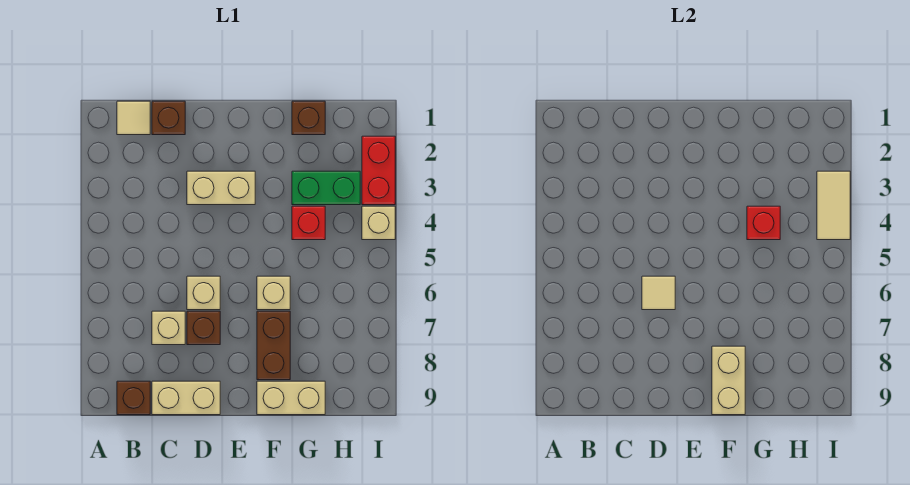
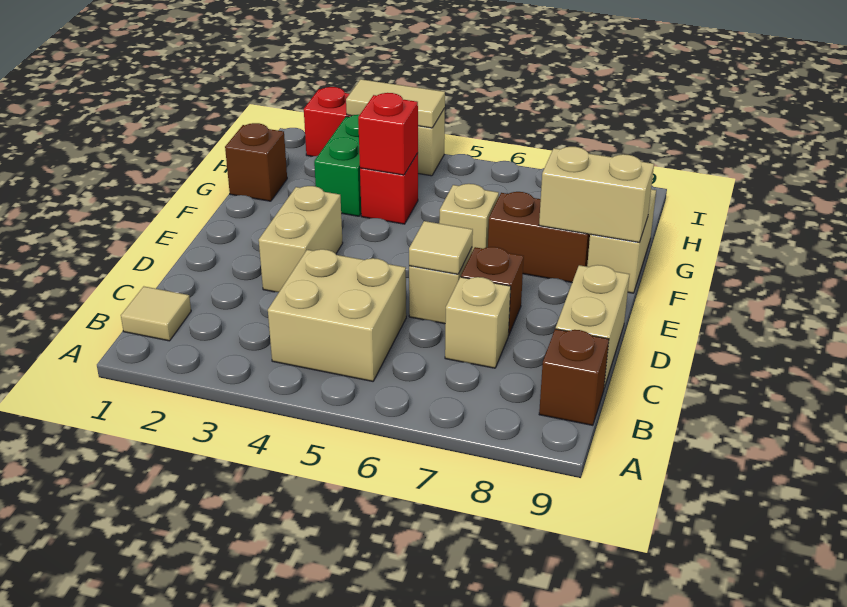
none -> tan brick B4:C5 level 1
brown brick C1 level 1 -> none

